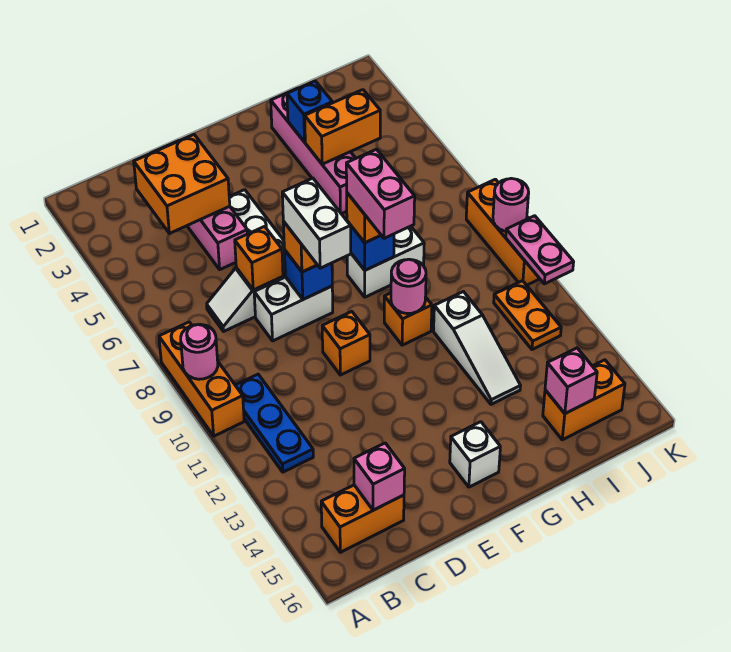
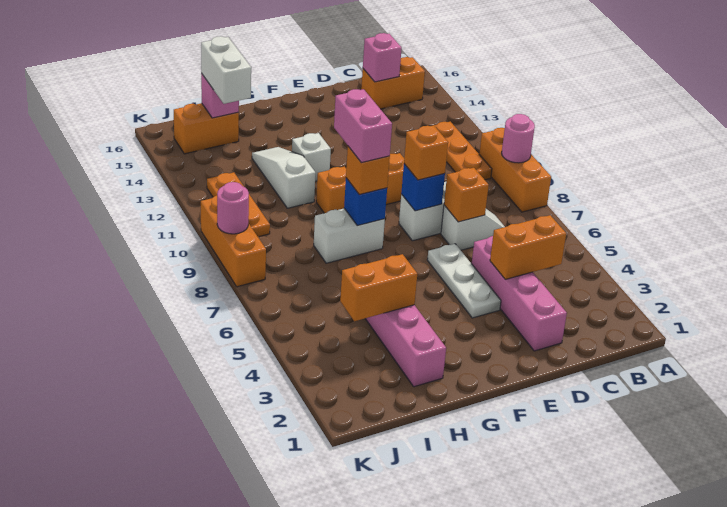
blue plate B10:B12 level 1 -> orange plate B10:B12 level 1
orange brick C3:D4 level 2 -> orange brick C4:D4 level 2
white brick E8:E9 level 4 -> white brick I14:I15 level 3
white brick F15 level 1 -> white brick G12 level 1
pink round brick G10 level 2 -> none
blue brick H3 level 2 -> none
orange plate J11:J12 level 1 -> orange plate J10:J12 level 1
pink plate K10:K11 level 2 -> none

